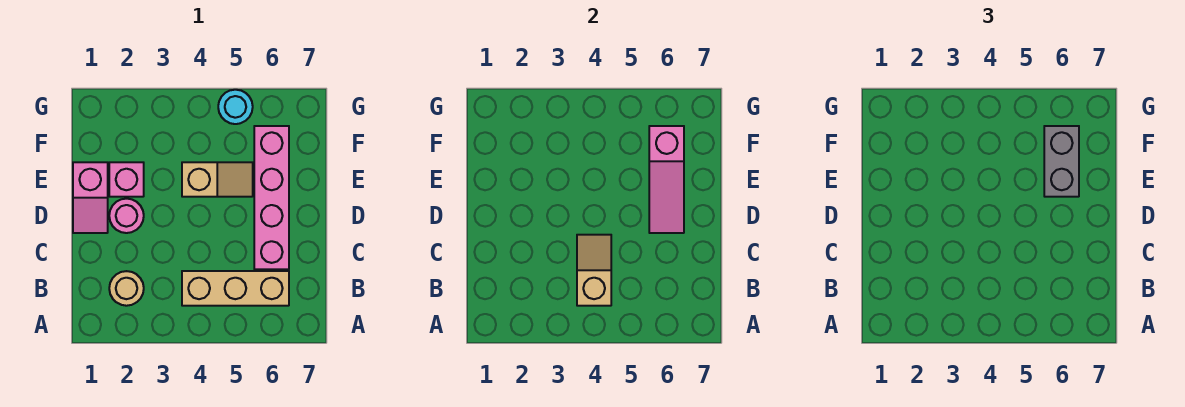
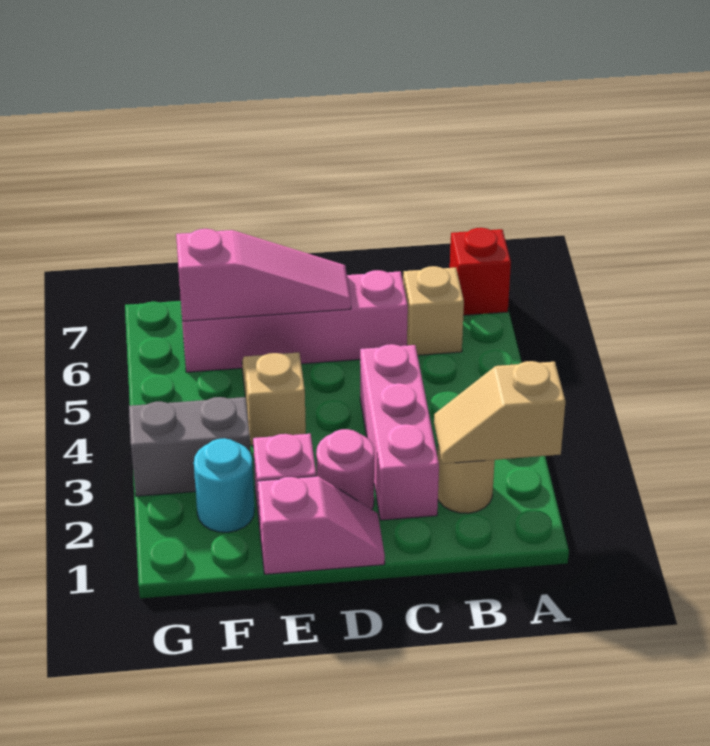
none -> red brick A7 level 1
tan brick B4:B6 level 1 -> tan brick B6 level 1
tan slope B4:C4 level 2 top B -> tan slope A2:B2 level 2 top A
none -> pink brick C2:C4 level 1
grey brick E6:F6 level 3 -> grey brick F3:G3 level 1
cyan round brick G5 level 1 -> cyan round brick F2 level 1

